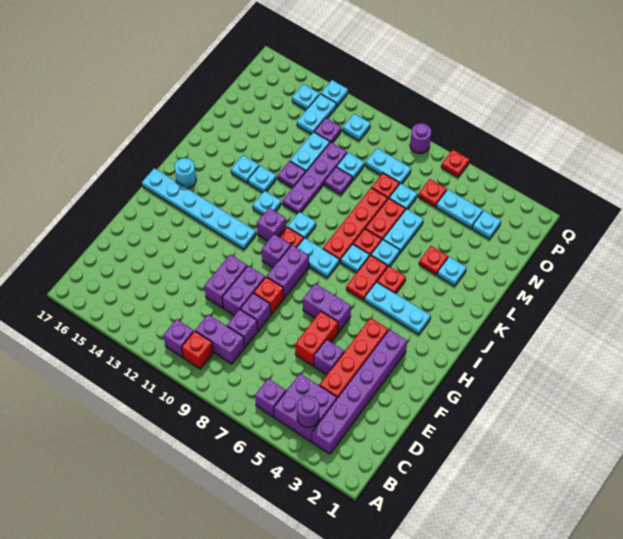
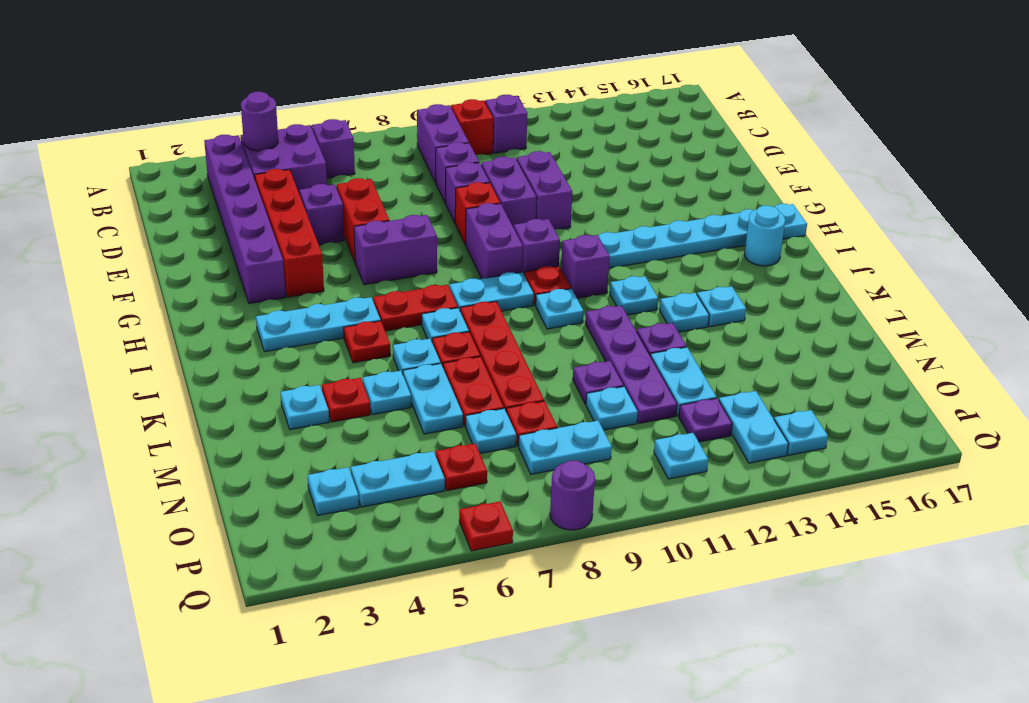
purple brick C9:C10 level 1 -> purple brick B9:C9 level 1
red plate I6:J6 level 1 -> red plate I6:I7 level 1
cyan plate Q13 level 1 -> cyan plate L5 level 1

